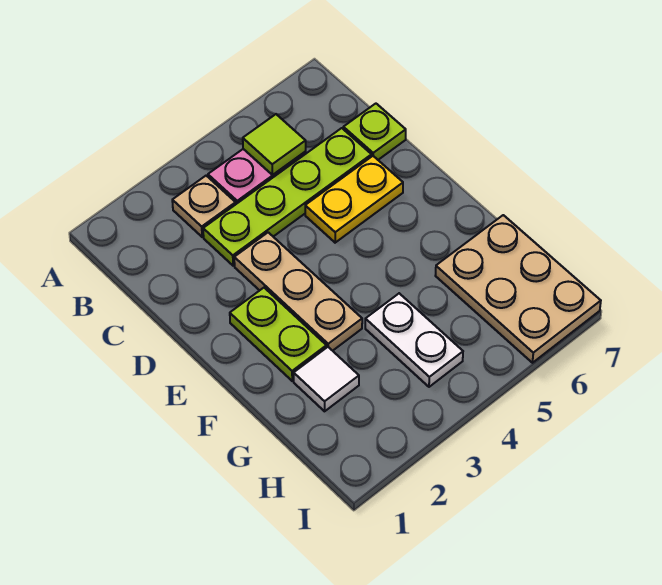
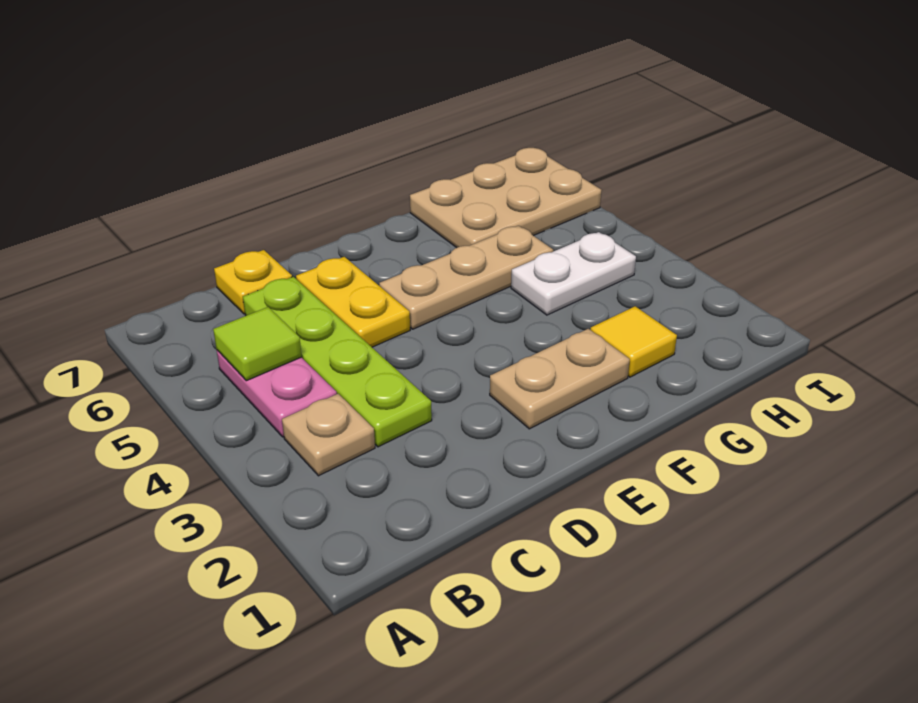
lime plate C7 level 1 -> yellow plate C7 level 1
tan plate D3:F3 level 1 -> tan plate E5:G5 level 1
lime plate E2:F2 level 1 -> tan plate E2:F2 level 1
white tile G2 level 1 -> yellow tile G2 level 1

